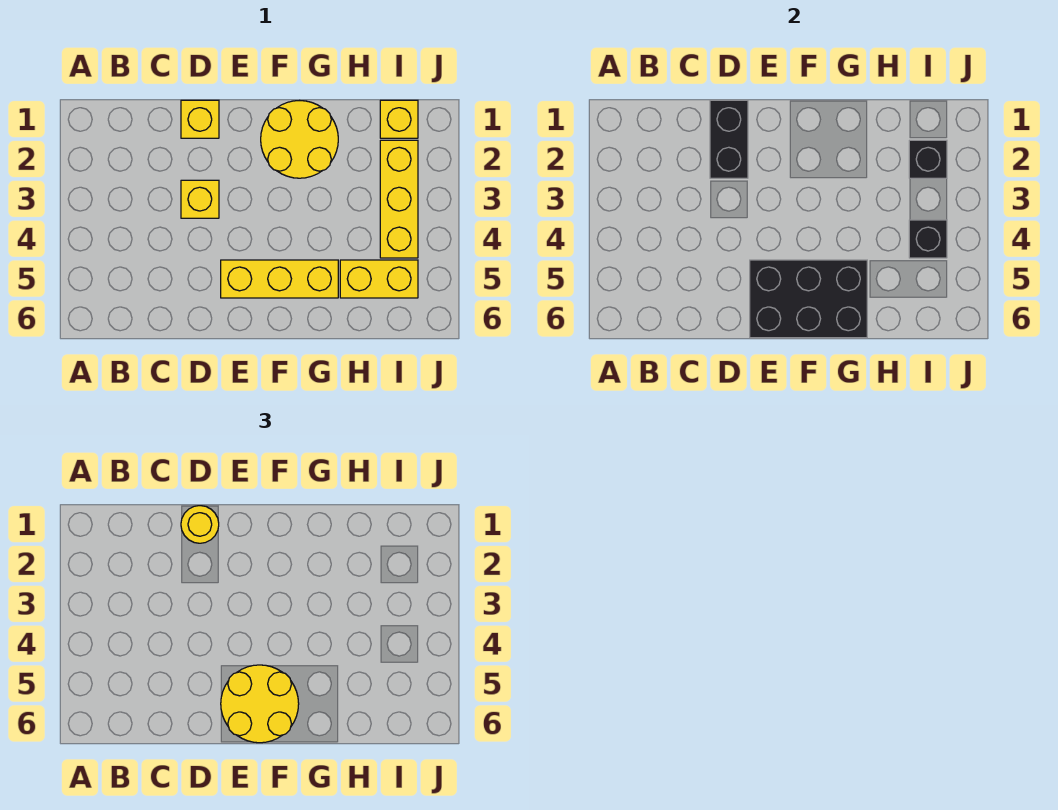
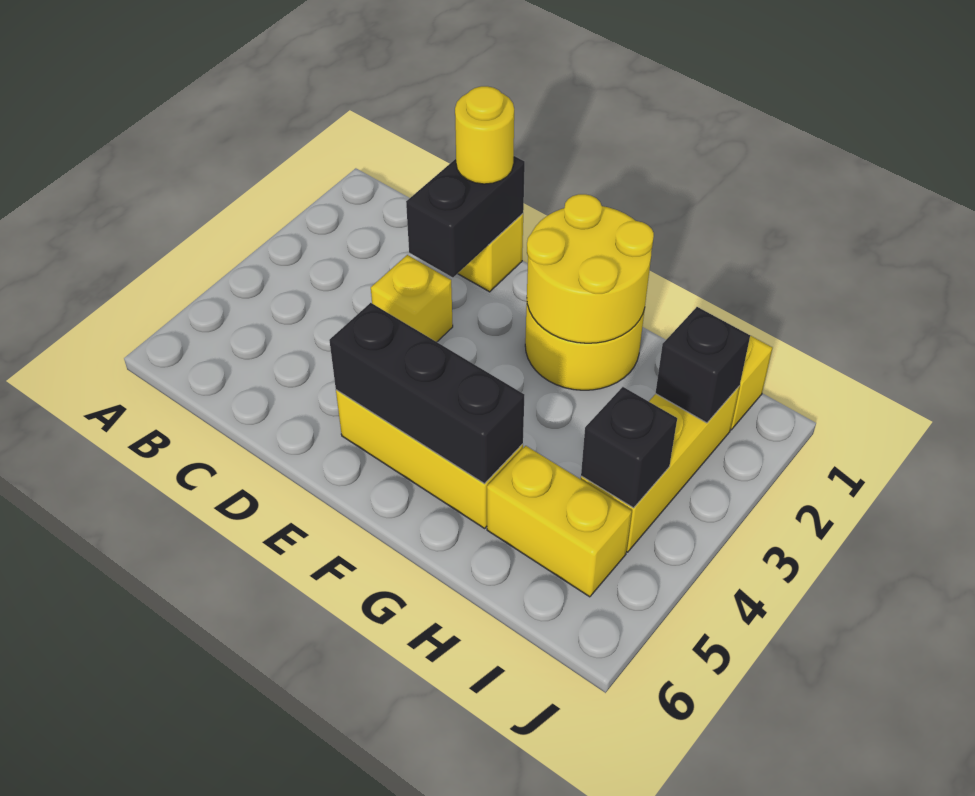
black brick E5:G6 level 2 -> black brick E5:G5 level 2
yellow round brick E5:F6 level 3 -> yellow round brick F1:G2 level 2

